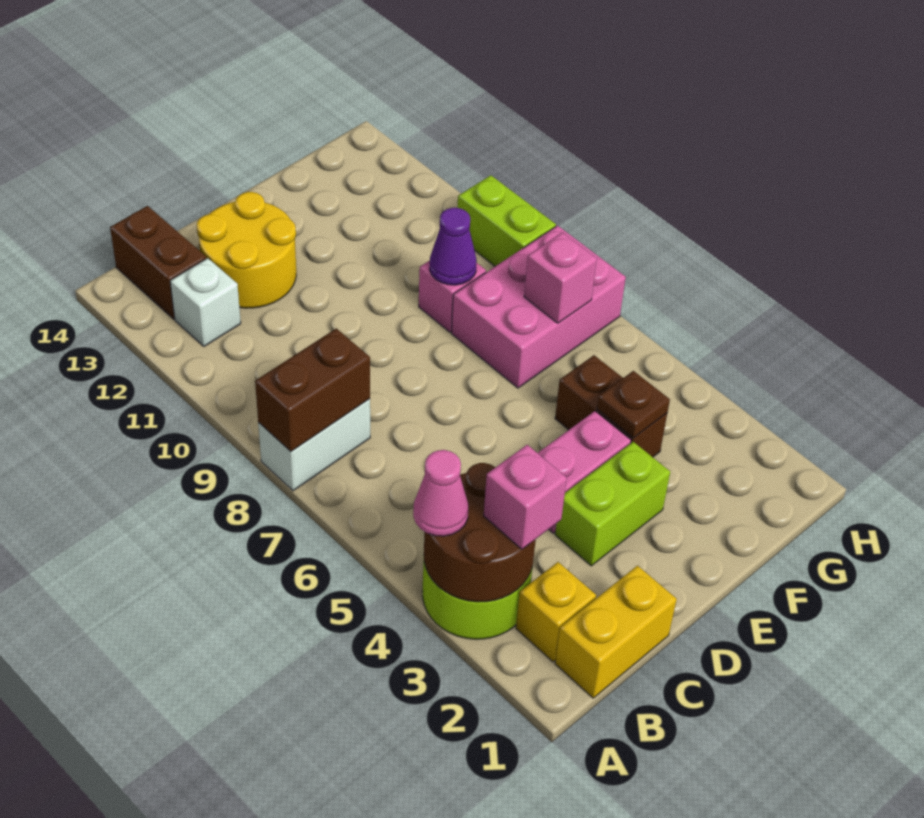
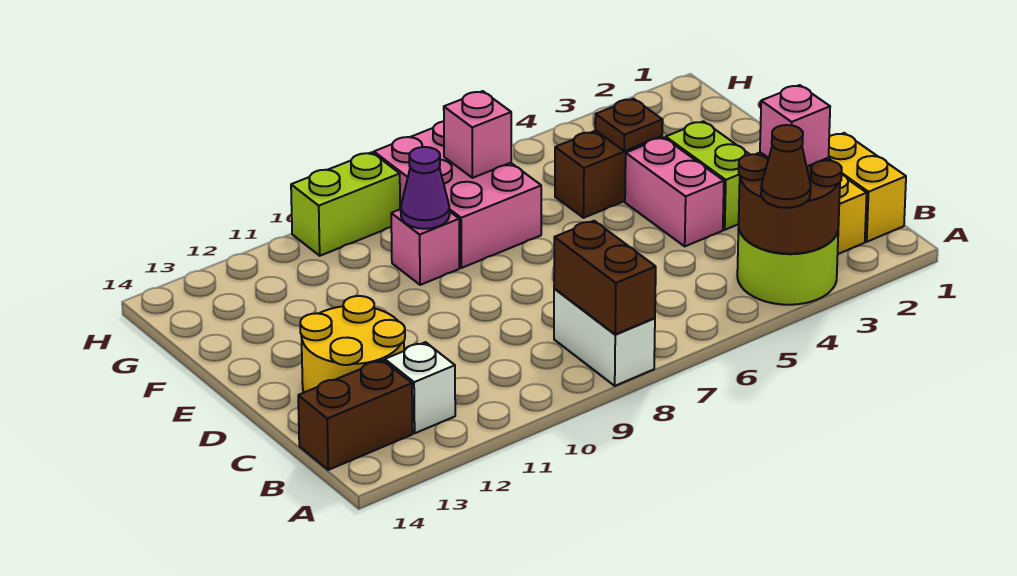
pink cone A4 level 3 -> brown cone A4 level 3

